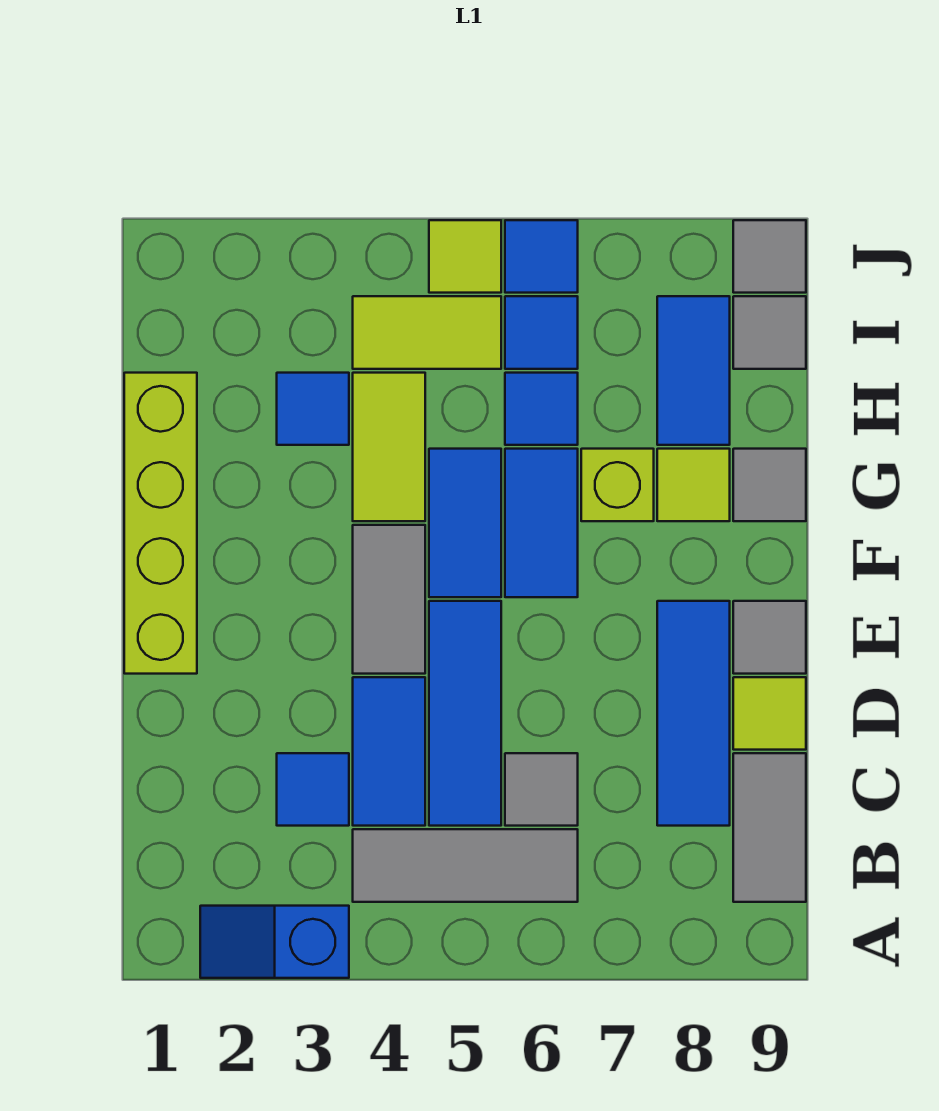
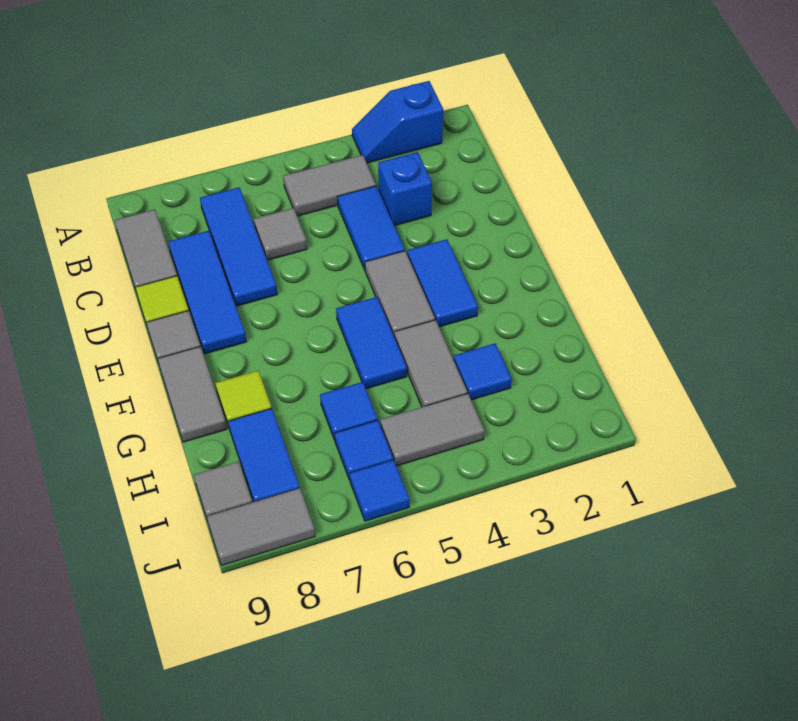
blue slope A2:A3 level 1 top 3 -> blue slope A2:A3 level 1 top 2
grey tile B4:B6 level 1 -> grey tile B4:B5 level 1
blue tile C3 level 1 -> blue brick C3 level 1
blue tile C5:E5 level 1 -> blue tile B7:D7 level 1
lime brick E1:H1 level 1 -> none
blue tile F6:G6 level 1 -> blue tile E3:F3 level 1
lime tile G4:H4 level 1 -> grey tile G4:H4 level 1
lime brick G7 level 1 -> none
grey tile G9 level 1 -> grey tile F9:G9 level 1
lime tile I4:I5 level 1 -> grey tile I4:I5 level 1
lime tile J5 level 1 -> none
grey tile J9 level 1 -> grey tile J8:J9 level 1

